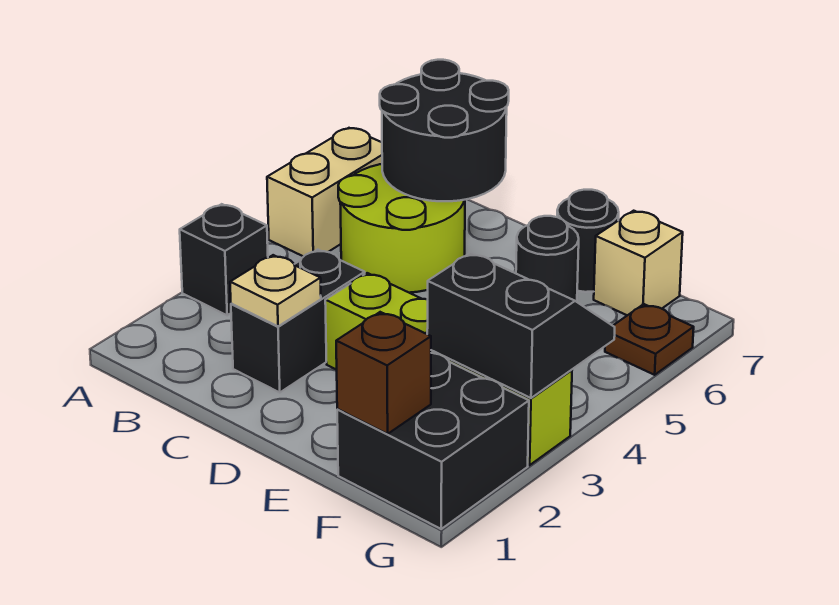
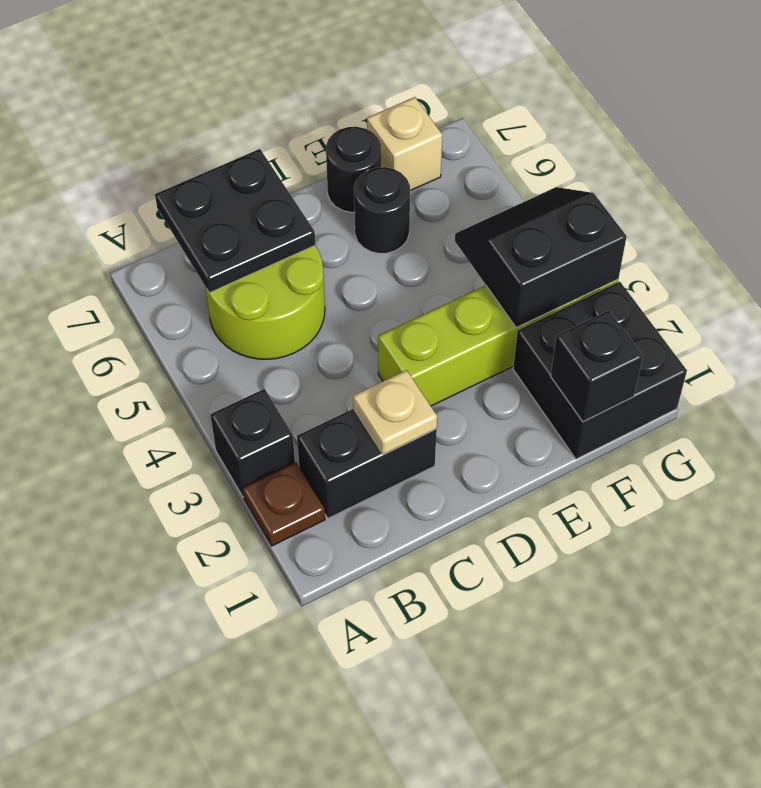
tan brick A5:A6 level 1 -> none
black round brick B6:C7 level 2 -> black plate B6:C7 level 2
black brick C2:C3 level 1 -> black brick B2:C2 level 1
brown brick F1 level 2 -> black brick F1 level 2
brown plate G6 level 1 -> brown plate A2 level 1

